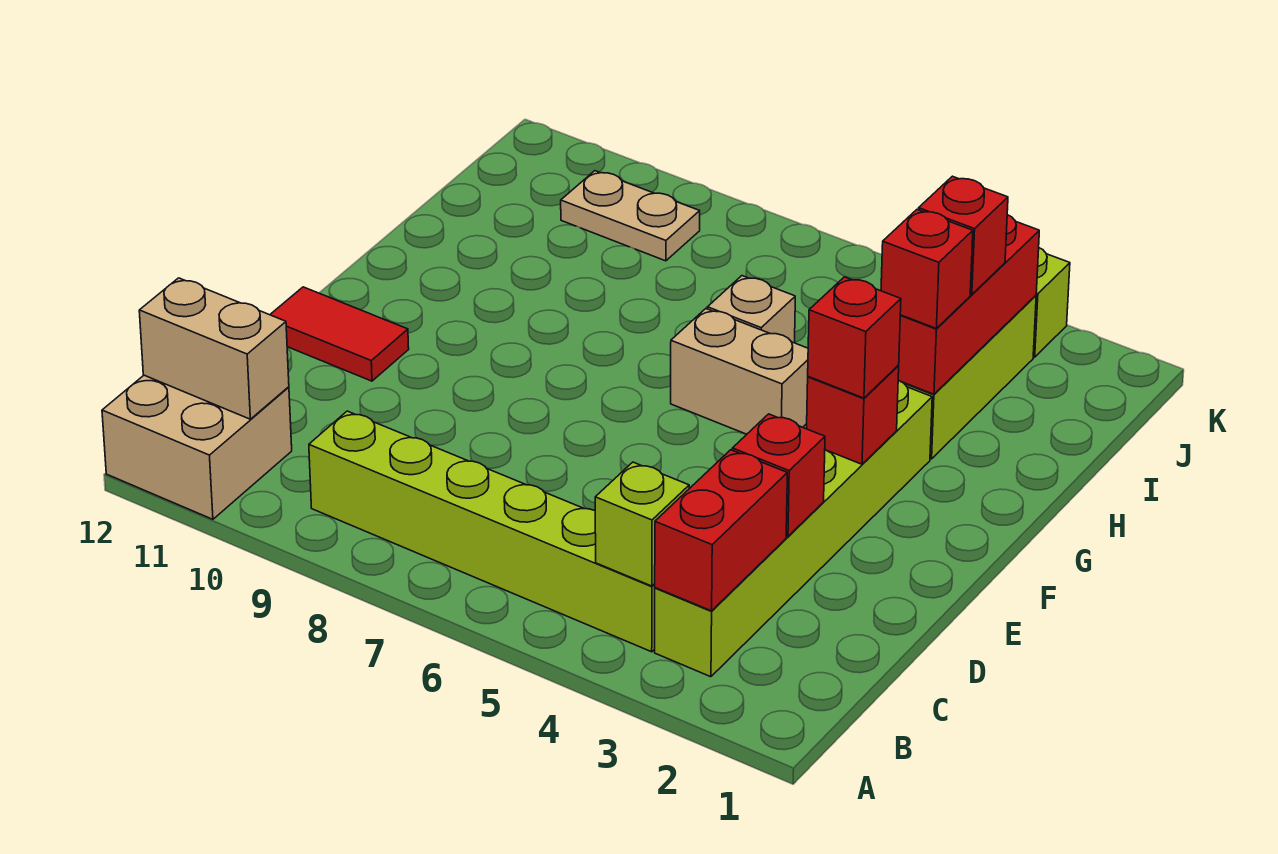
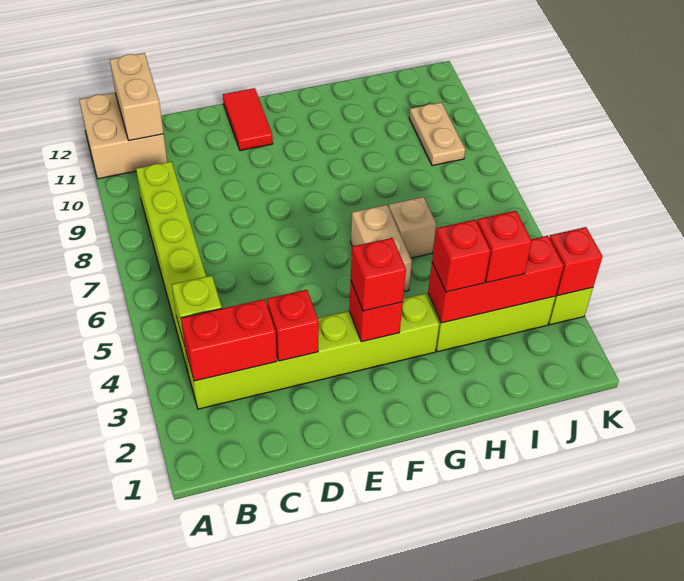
none -> red brick K3 level 2

